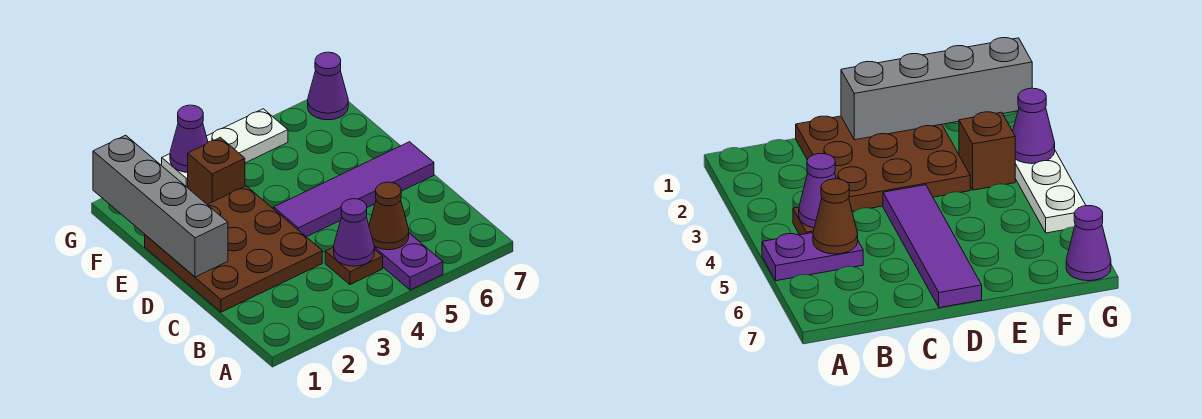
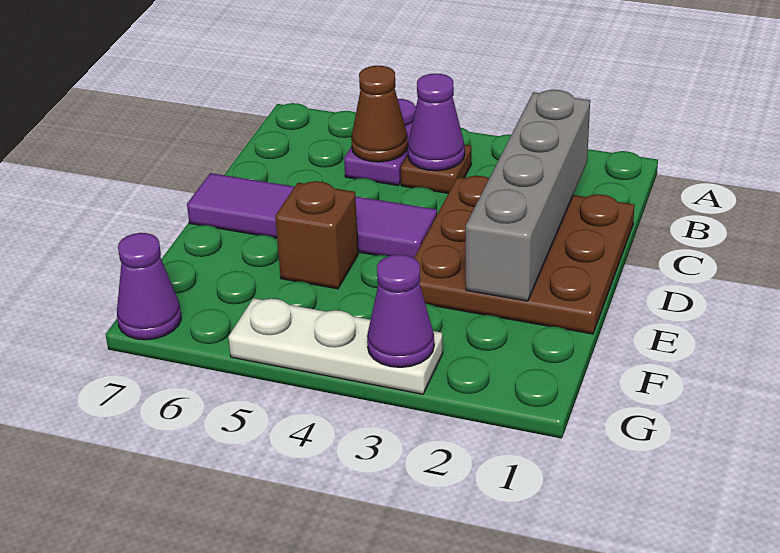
grey brick D1:G1 level 2 -> grey brick B2:E2 level 2
brown brick F3 level 1 -> brown brick E5 level 1

